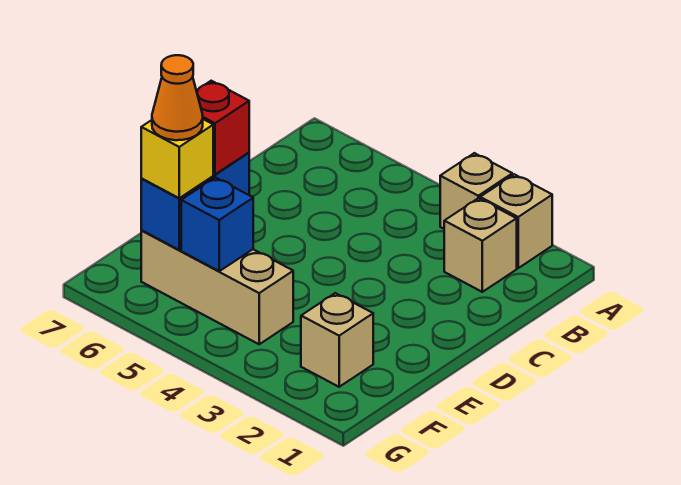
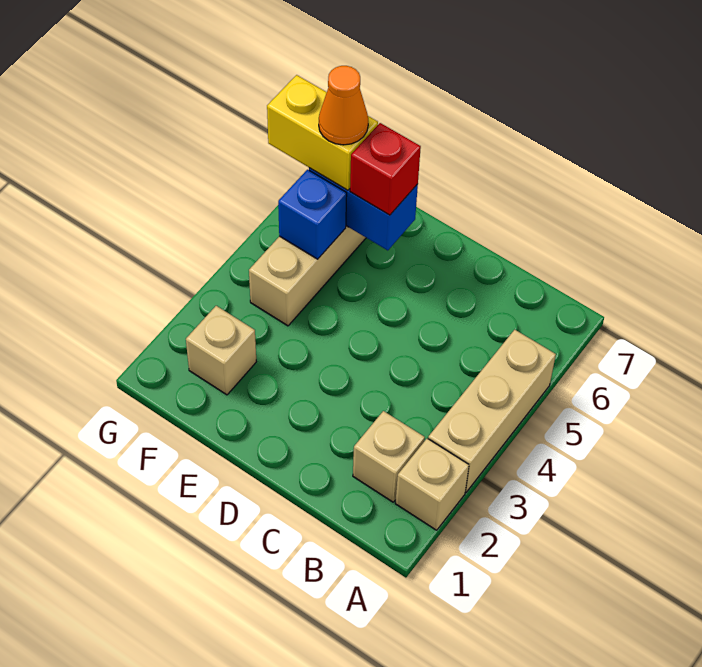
tan brick A3 level 1 -> tan brick A3:A5 level 1
yellow brick F6 level 3 -> yellow brick F6:G6 level 3

